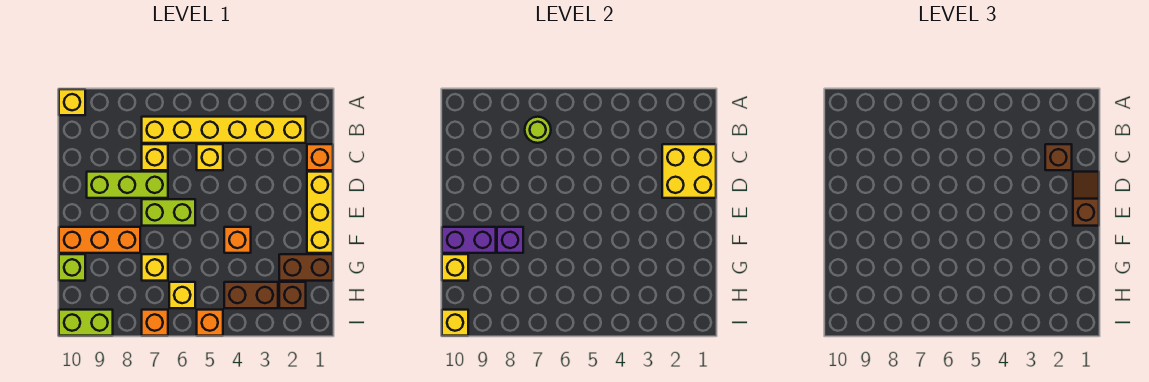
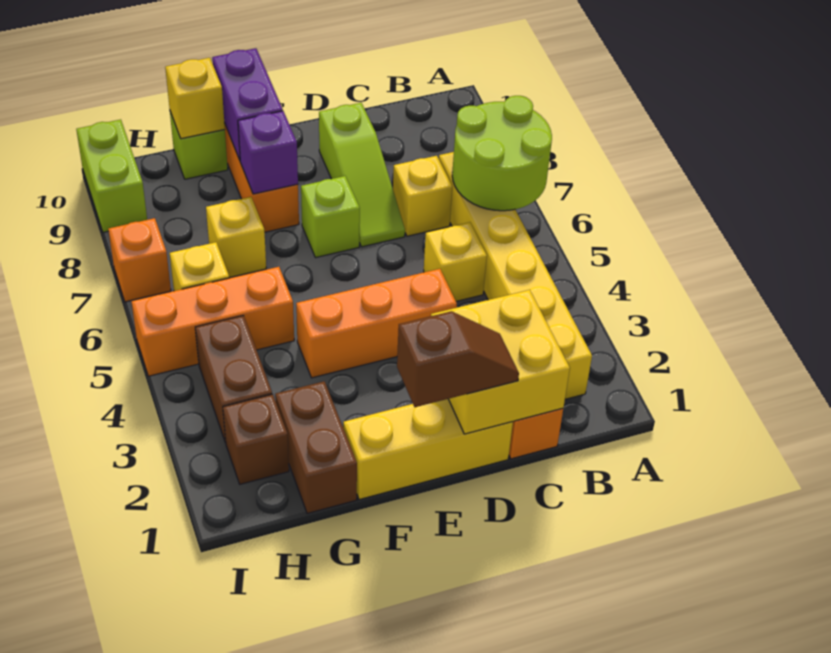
yellow brick A10 level 1 -> none
lime round brick B7 level 2 -> lime round brick A6:B7 level 2
brown brick C2 level 3 -> none
lime brick D7:D9 level 1 -> lime slope D7:D9 level 1 top 9
lime brick E6:E7 level 1 -> lime brick E7 level 1
orange brick F4 level 1 -> orange brick D4:F4 level 1
orange brick I5 level 1 -> orange brick G5:I5 level 1
yellow brick I10 level 2 -> none

